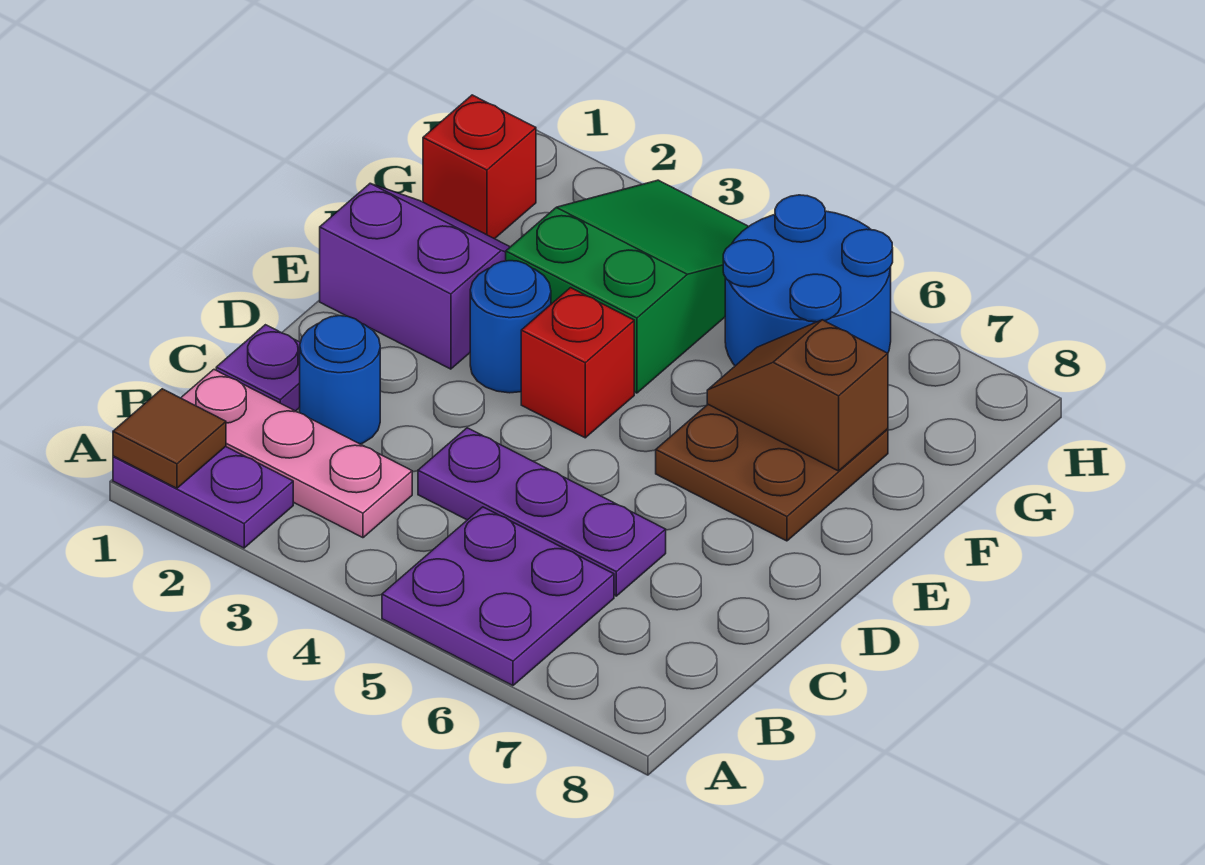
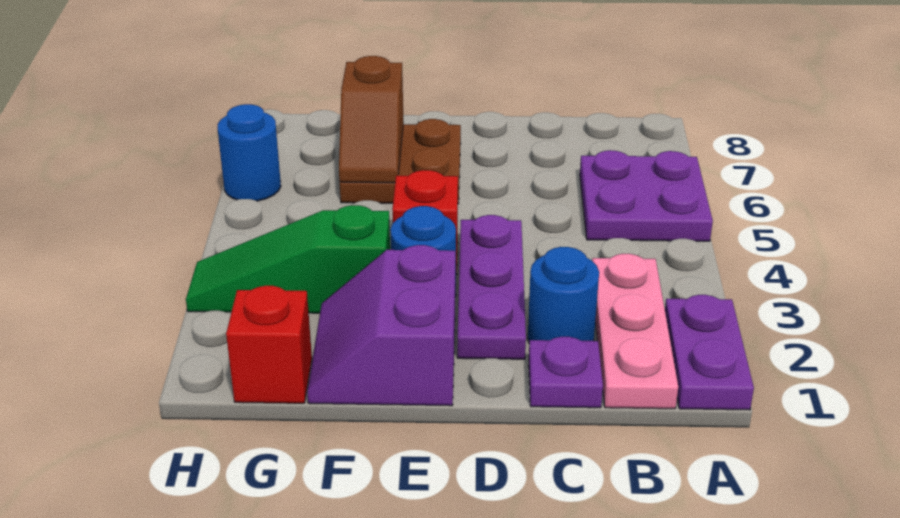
brown tile A1 level 2 -> none
purple plate C4:C6 level 1 -> purple plate D2:D4 level 1
green slope F3:H4 level 1 top F -> green slope F3:H3 level 1 top F
blue round brick G5:H6 level 1 -> blue round brick H6 level 1

